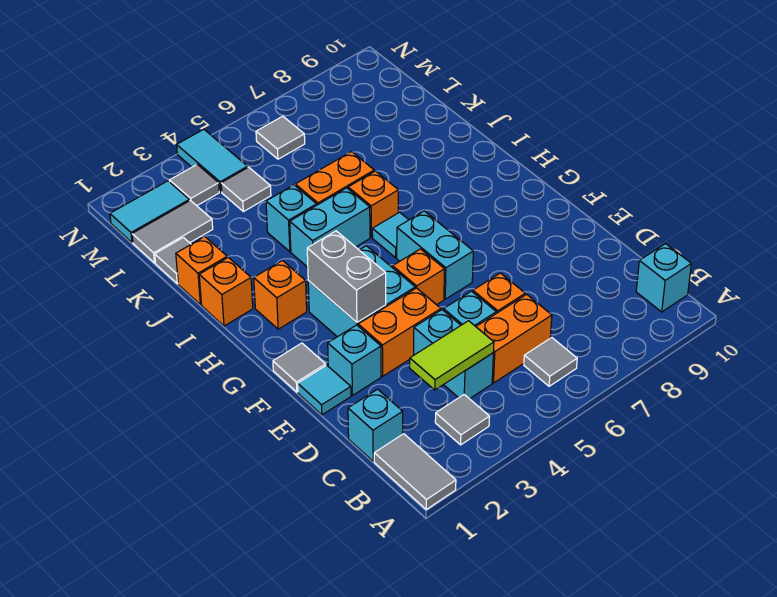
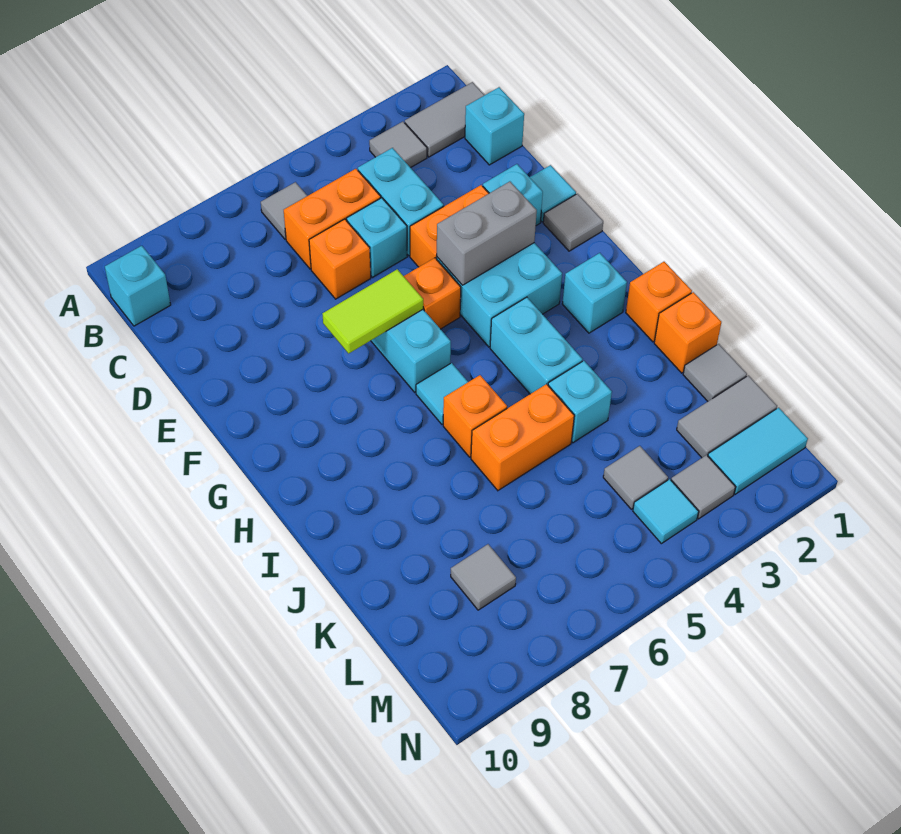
grey tile A1:B1 level 1 -> grey tile B1:B2 level 1
lime tile C3:C4 level 2 -> lime tile F6:F7 level 2
grey brick F3:G3 level 2 -> grey brick F3:F4 level 2
orange brick H2 level 1 -> cyan brick H2 level 1
cyan brick I4:I5 level 1 -> cyan brick H4:I4 level 1
cyan tile M4:N4 level 1 -> cyan tile M4 level 1
grey tile M6 level 1 -> grey tile L8 level 1

